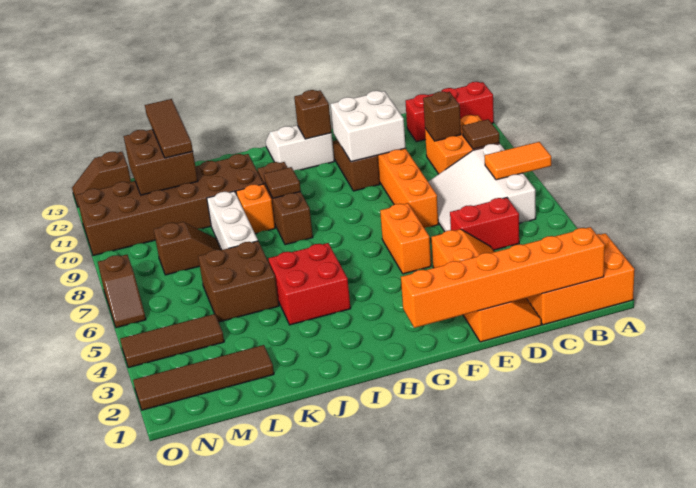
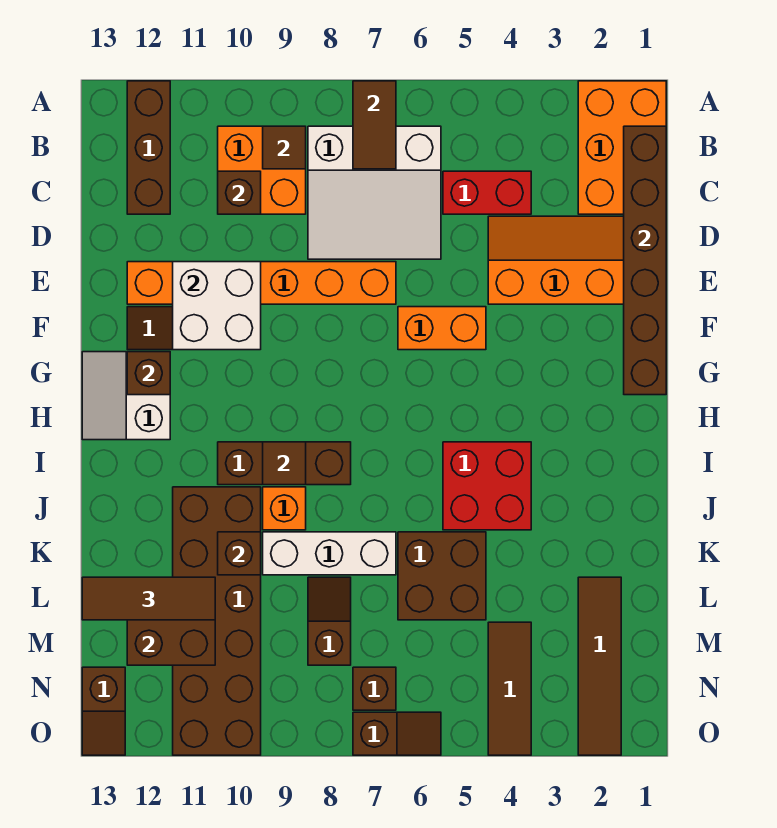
orange tile A7:B7 level 2 -> brown tile A7:B7 level 2
red brick A12:C12 level 1 -> brown brick A12:C12 level 1
orange brick B1:G1 level 2 -> brown brick B1:G1 level 2
red brick C5:D5 level 1 -> red brick C4:C5 level 1
none -> brown brick K10 level 2
none -> brown brick N7 level 1

